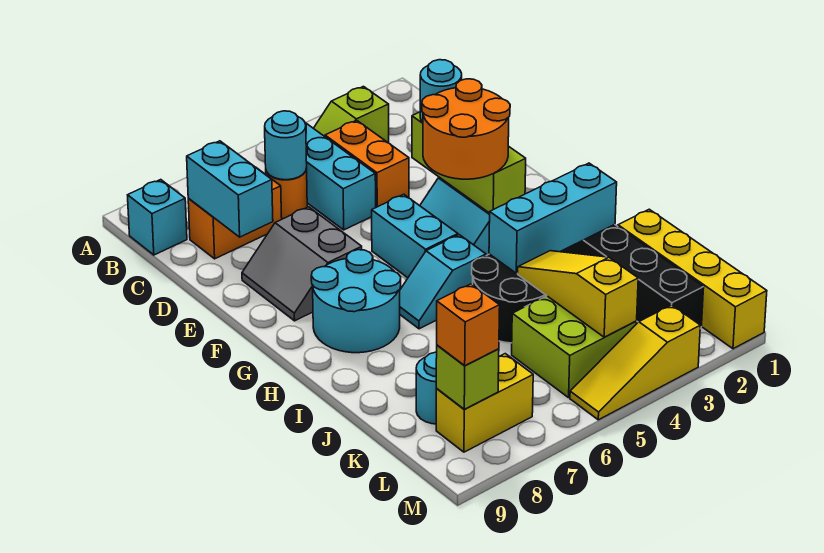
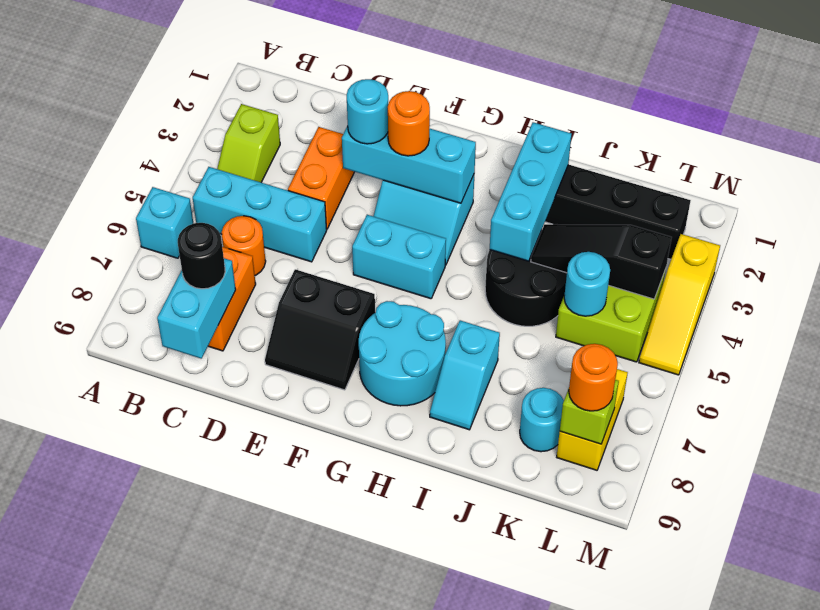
cyan brick B9 level 1 -> cyan brick A6 level 1
orange brick C4:D4 level 1 -> orange brick D3:D4 level 1
cyan round brick C6 level 2 -> cyan round brick K5 level 2
cyan brick C8:D8 level 2 -> cyan brick C8:C9 level 2
none -> black round brick C8 level 3
lime brick E3:G3 level 2 -> cyan brick E3:G3 level 2
grey slope E7:F8 level 1 top 7 -> black slope E7:F8 level 1 top 7
orange round brick F3:G4 level 3 -> orange round brick F3 level 3
cyan slope H5:H6 level 1 top 5 -> cyan slope I7:I8 level 1 top 7
yellow brick J1:M1 level 1 -> none
yellow slope J4:L4 level 2 top L -> black slope J4:L4 level 2 top L
orange brick L8 level 3 -> orange round brick L8 level 3

